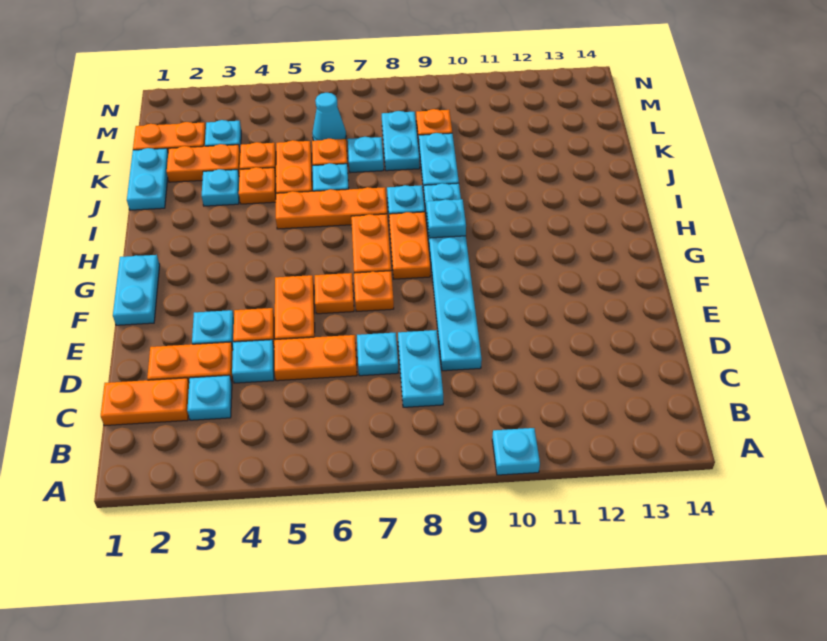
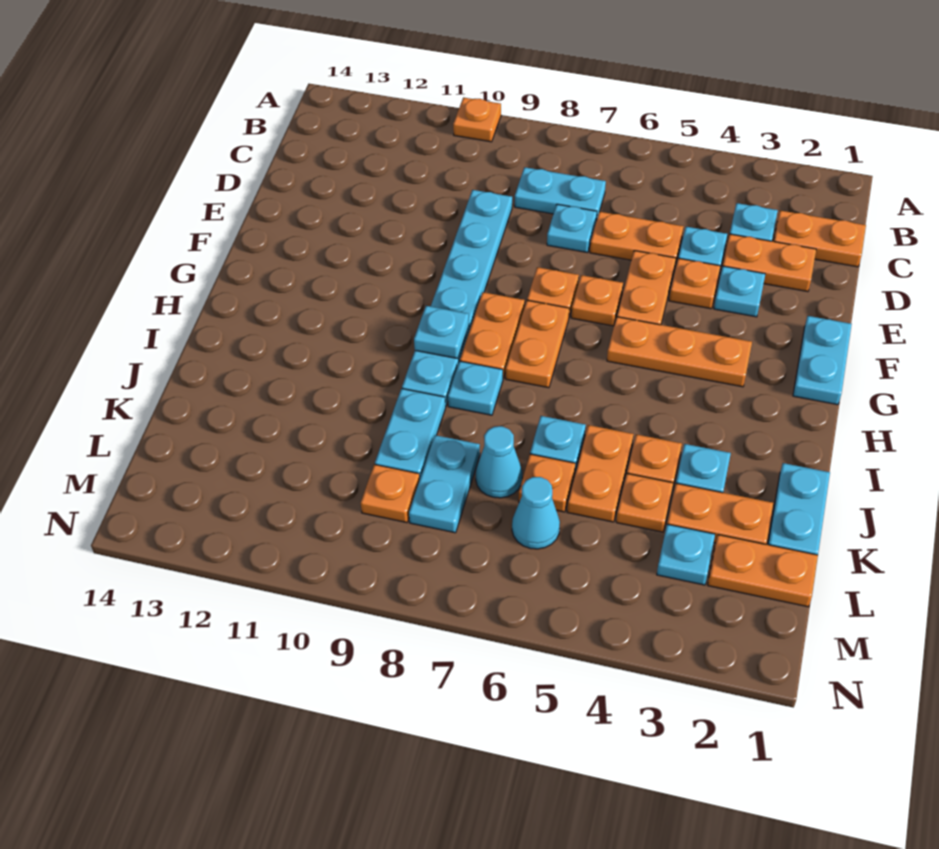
cyan plate A10 level 1 -> orange plate A10 level 1
cyan plate C8:D8 level 1 -> cyan plate C7:C8 level 1
orange plate I5:I7 level 1 -> orange plate G3:G5 level 1
cyan plate K7 level 1 -> cyan cone K7 level 1

